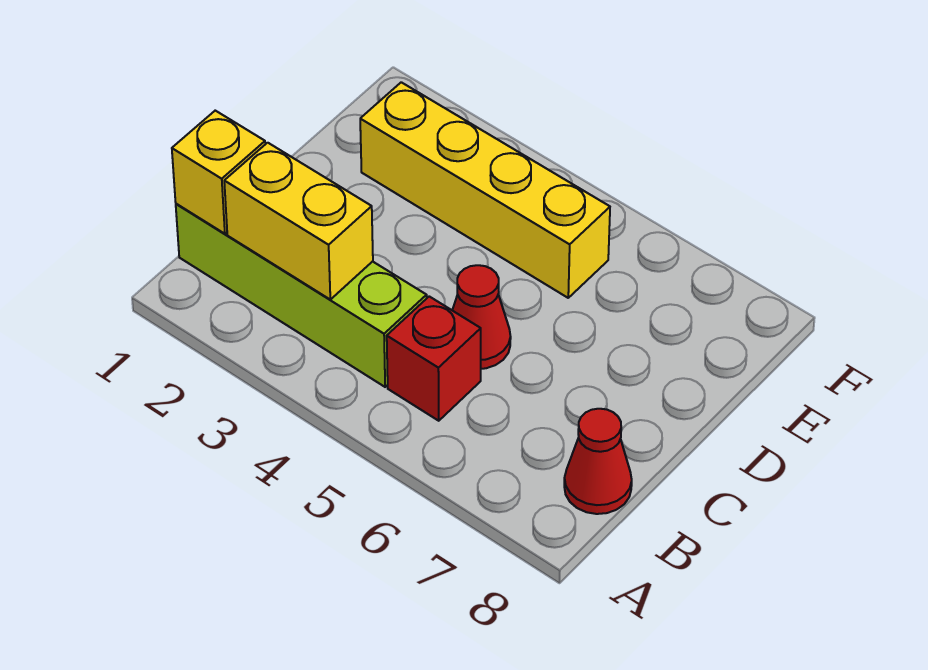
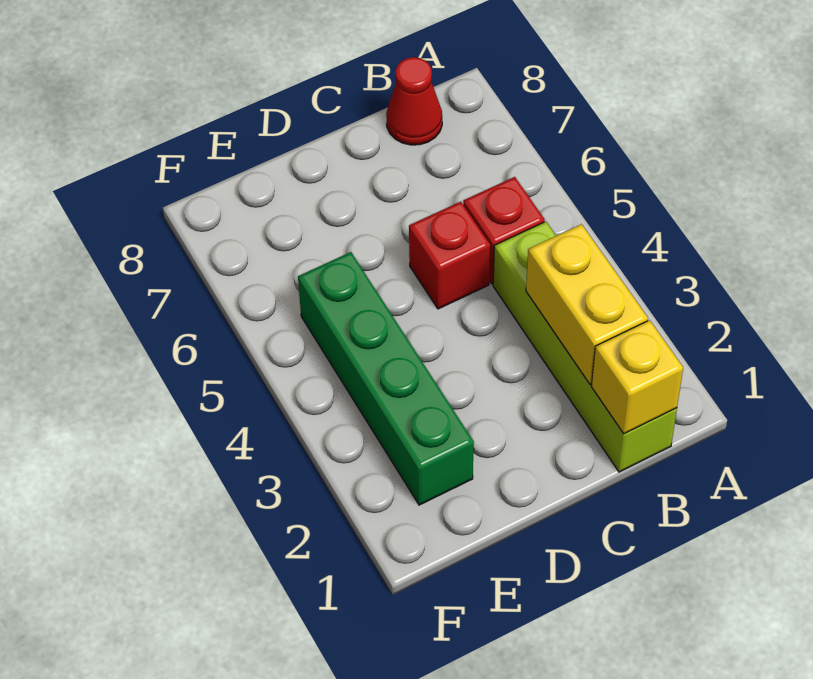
red cone C5 level 1 -> red brick C5 level 1
yellow brick E2:E5 level 1 -> green brick E2:E5 level 1

